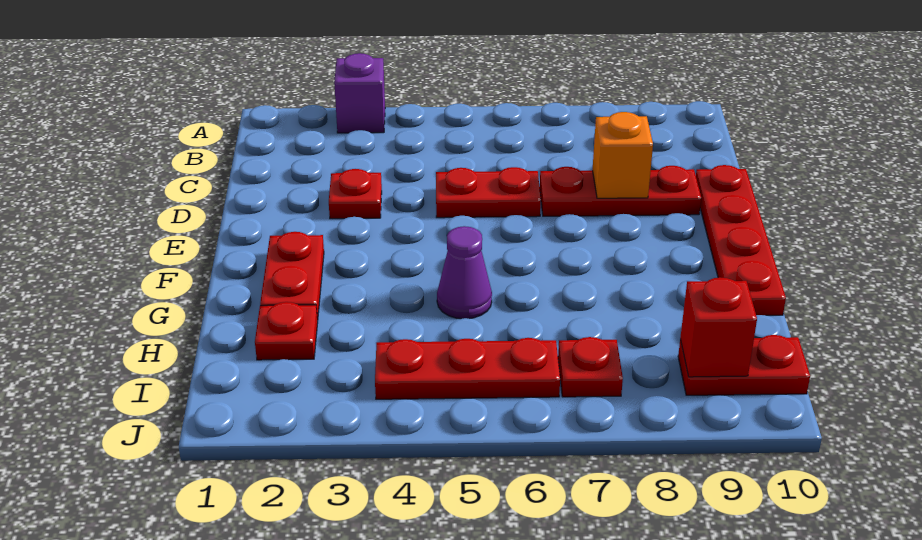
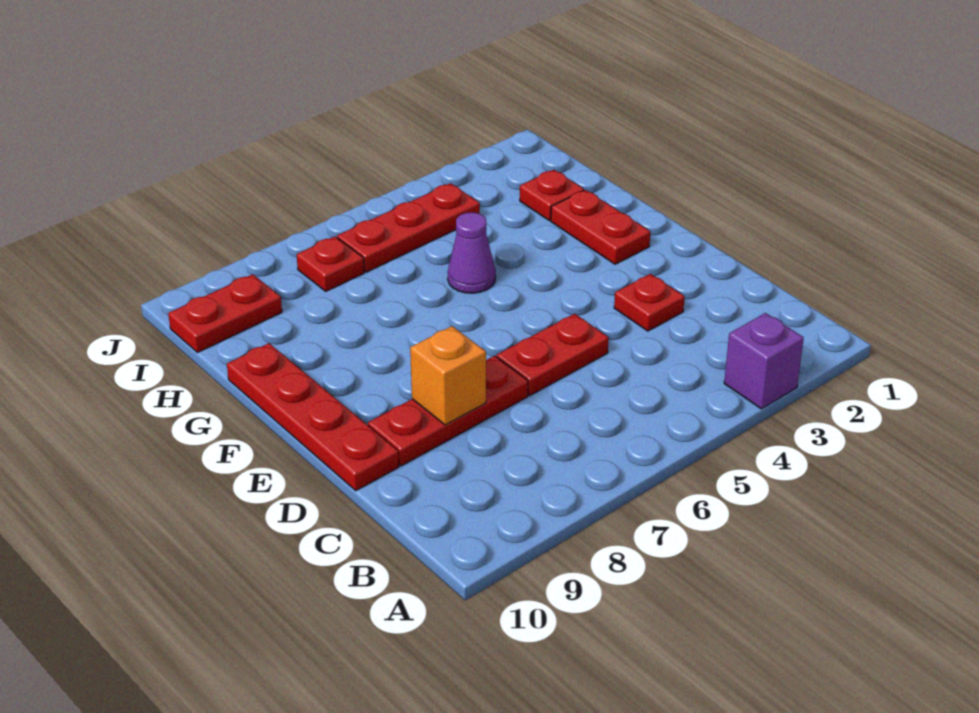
red brick I9 level 2 -> none

